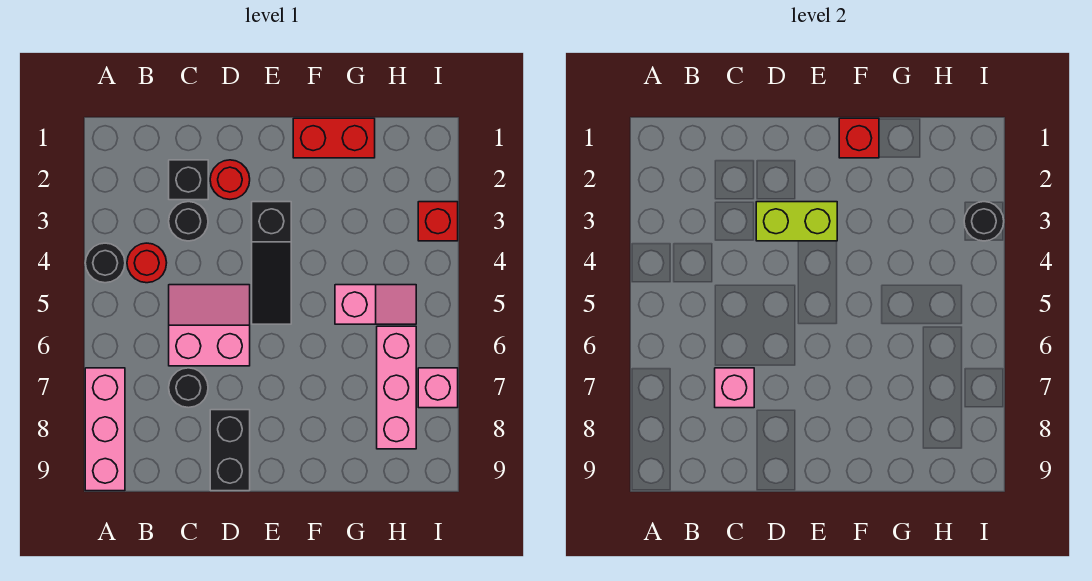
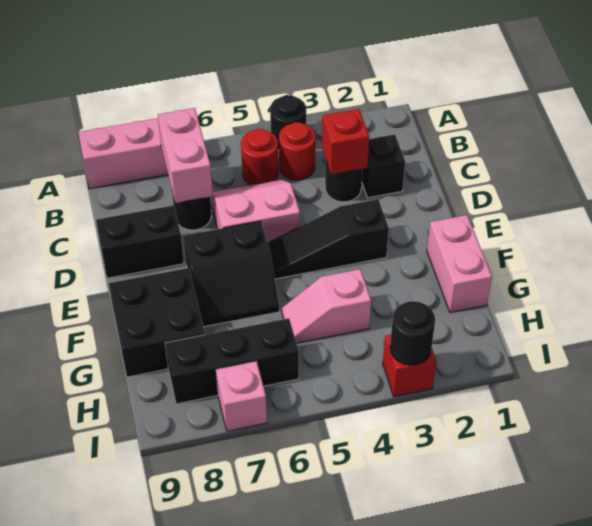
pink slope C5:D6 level 1 top 6 -> pink slope C5:D6 level 1 top D
pink brick C7 level 2 -> pink brick B7:C7 level 2
red round brick D2 level 1 -> red round brick B5 level 1
lime brick D3:E3 level 2 -> none
none -> black slope E6:F7 level 1 top E
red brick F1:G1 level 1 -> pink brick F1:G1 level 1
red brick F1 level 2 -> red brick C3 level 2
none -> black brick F8:G9 level 1
pink slope G5:H5 level 1 top G -> pink slope G4:G5 level 1 top 4
pink brick H6:H8 level 1 -> black brick H6:H8 level 1

